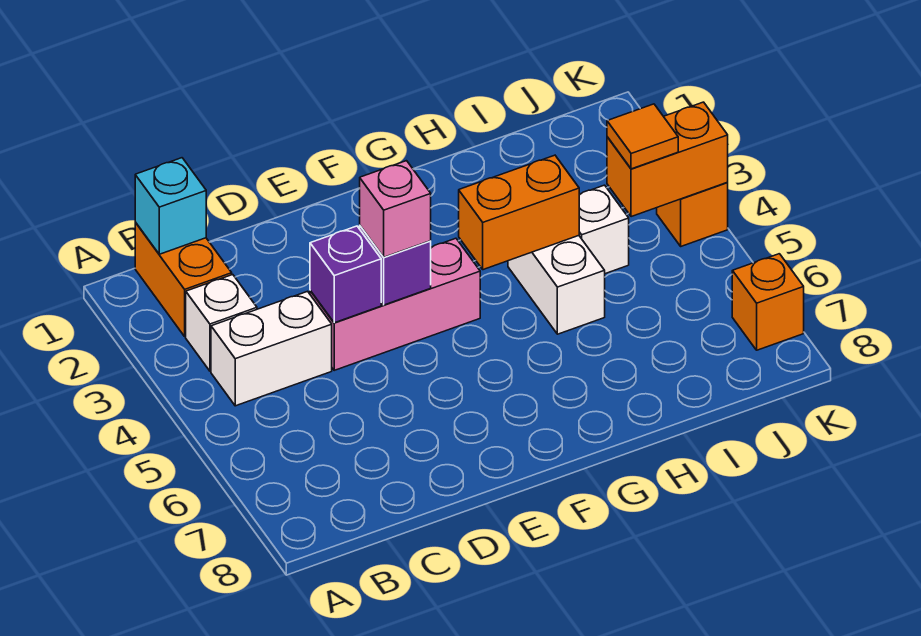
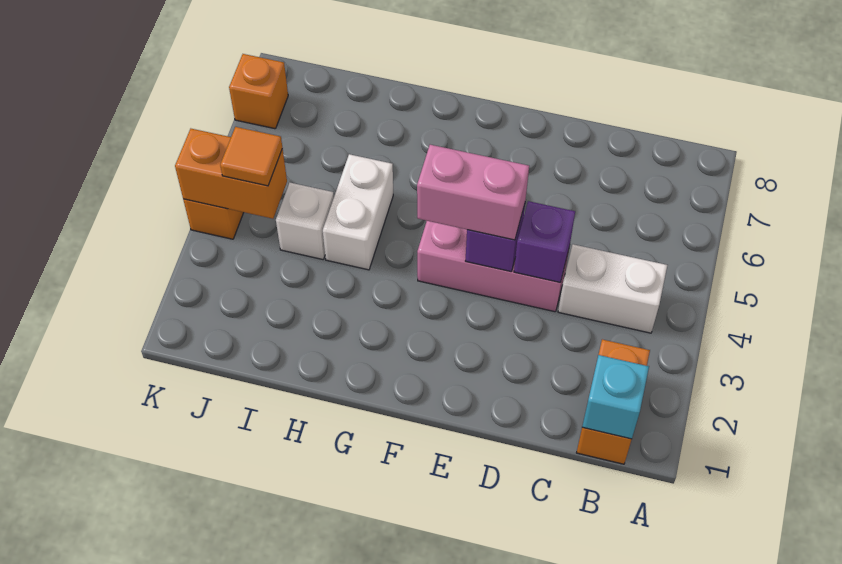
white brick B3 level 1 -> none
pink brick E4 level 3 -> pink brick E4:F4 level 3
orange brick G4:H4 level 2 -> none

